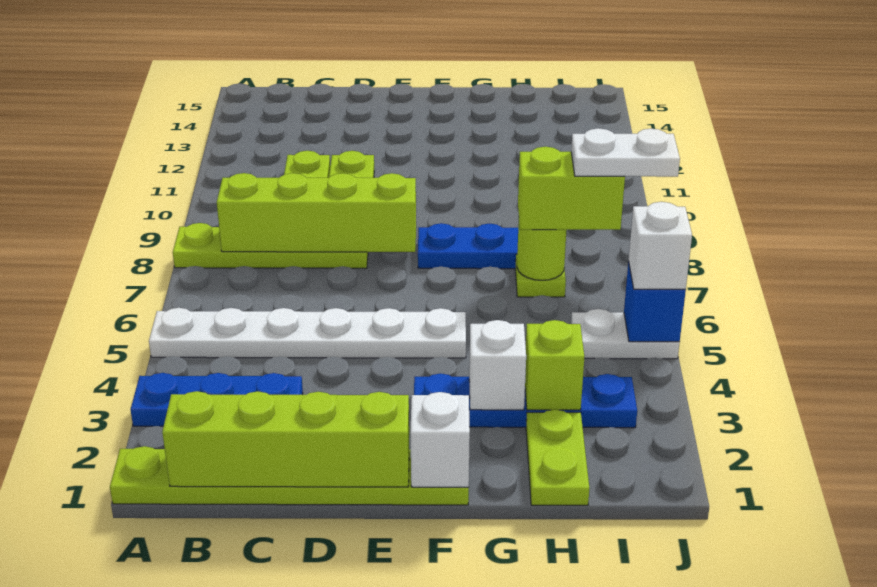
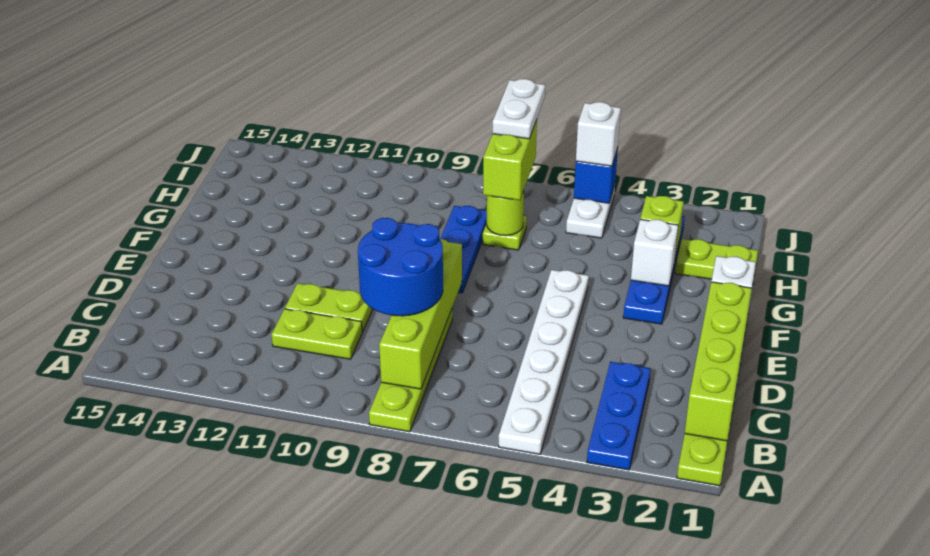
none -> blue round brick C8:D9 level 3

